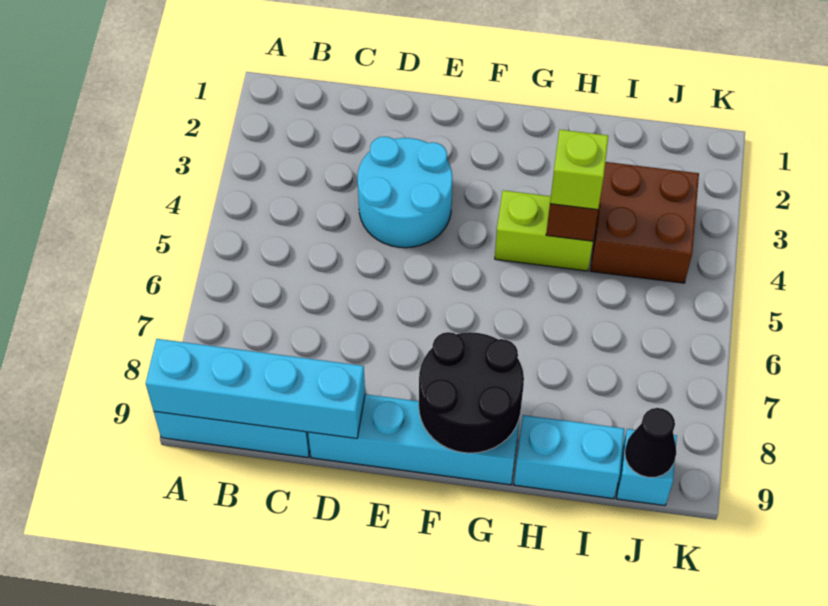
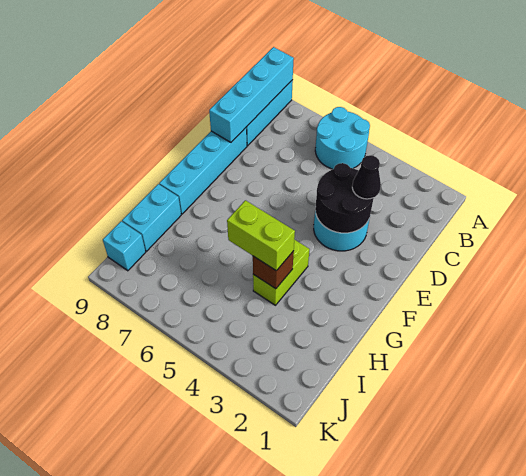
none -> cyan round brick A5:B6 level 1
black round brick F8:G9 level 2 -> black round brick D3:E4 level 2
lime brick H4 level 3 -> lime brick H4:H5 level 3
brown brick I3:J4 level 1 -> none
black cone J9 level 2 -> black cone D3 level 3

